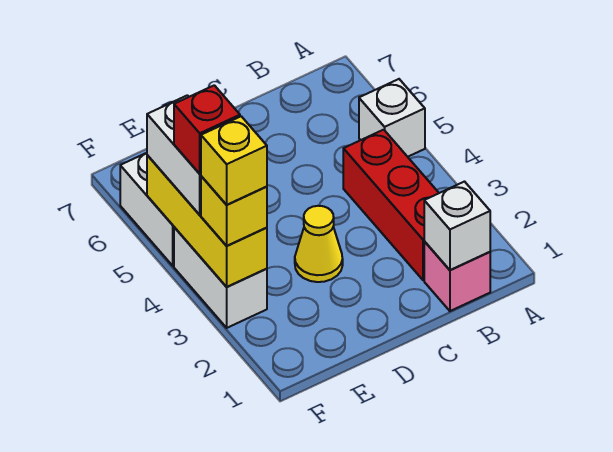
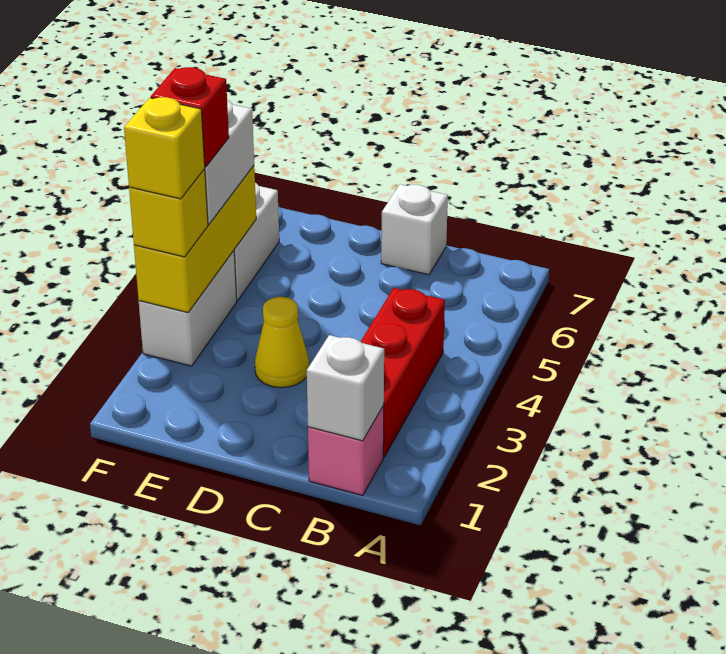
white brick A5 level 1 -> white brick C7 level 1

